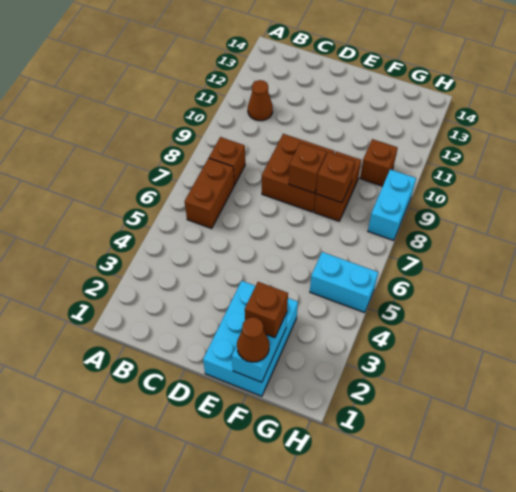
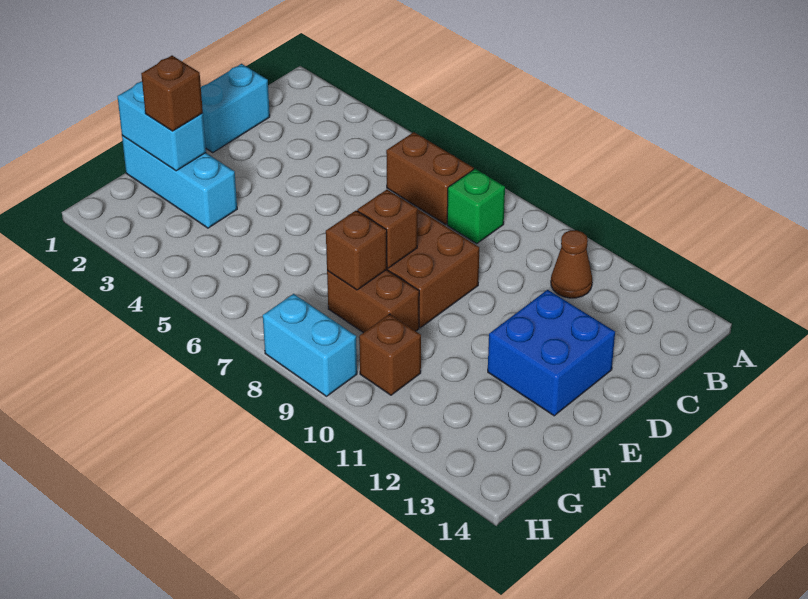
brown brick B8 level 1 -> green brick B8 level 1
none -> blue brick D12:E13 level 1
cyan brick E1:F3 level 1 -> cyan brick F1:F3 level 1
brown cone F1 level 3 -> none
cyan brick G5:H5 level 1 -> cyan brick C1:D1 level 1

